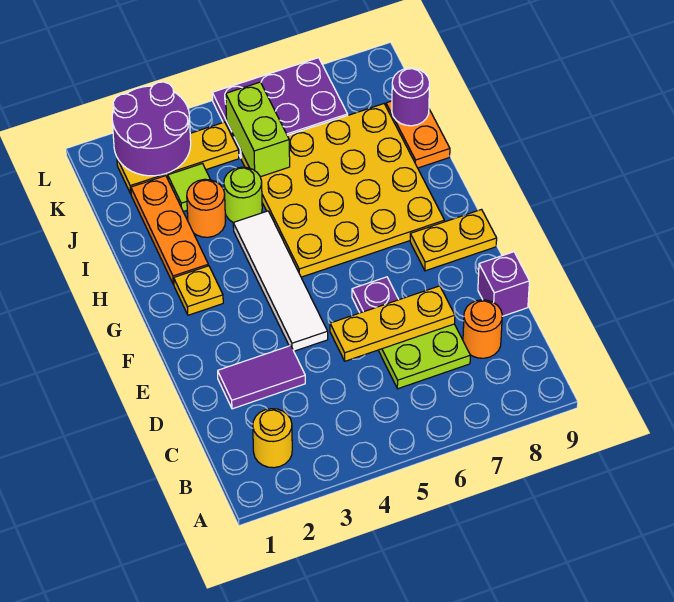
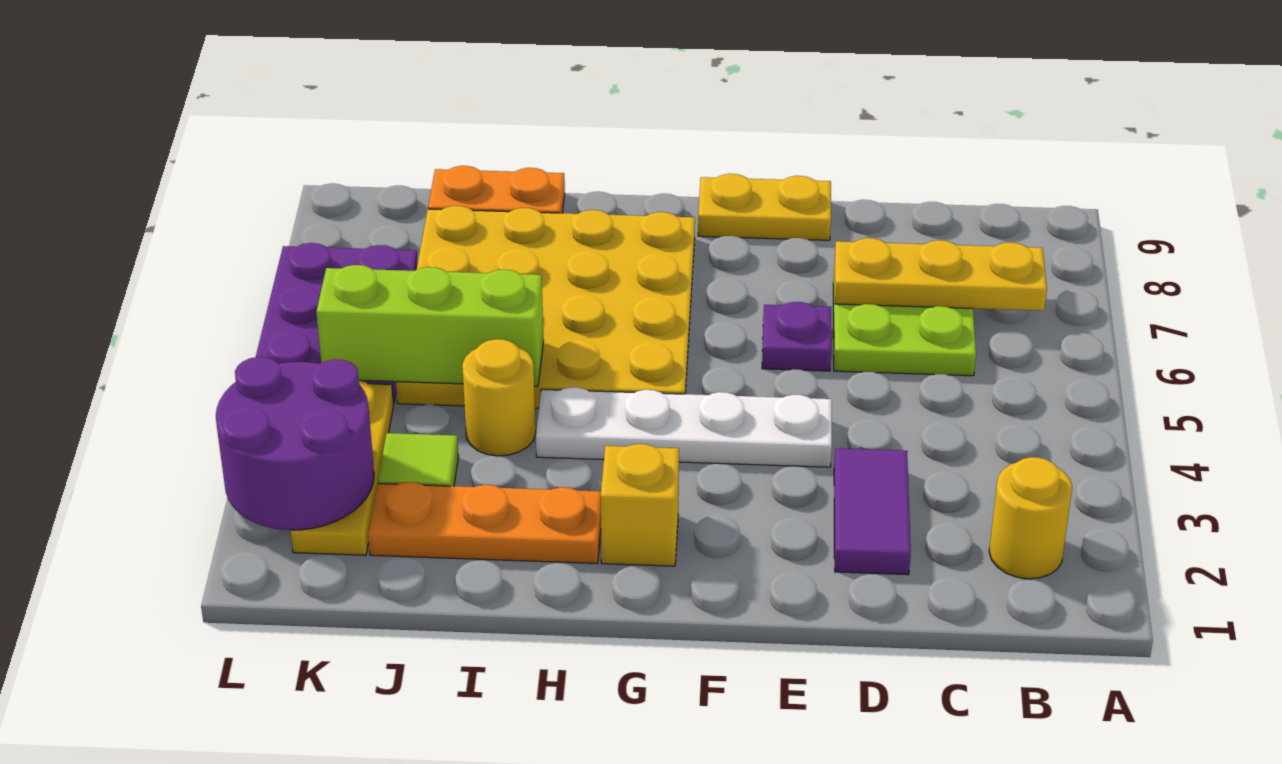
orange round brick C8 level 1 -> none
yellow plate D5:D7 level 2 -> yellow plate B7:D7 level 2
purple brick D9 level 1 -> none
white tile E4:H4 level 1 -> white plate E4:H4 level 1
yellow plate F8:F9 level 1 -> yellow plate E9:F9 level 1
yellow plate G2 level 1 -> yellow brick G2 level 1
orange round brick I3 level 1 -> none
lime round brick I4 level 1 -> yellow round brick I4 level 1
lime brick J5:K5 level 2 -> lime brick I5:K5 level 2
purple round brick J9 level 2 -> none

